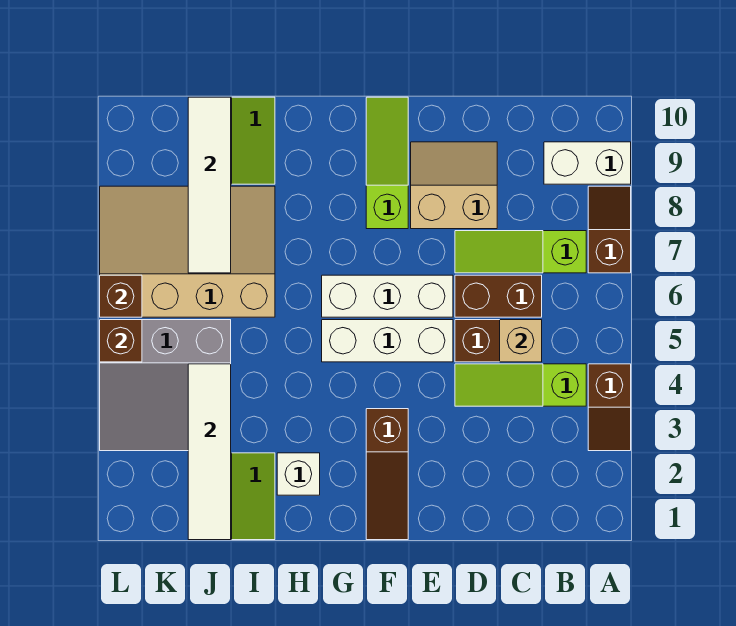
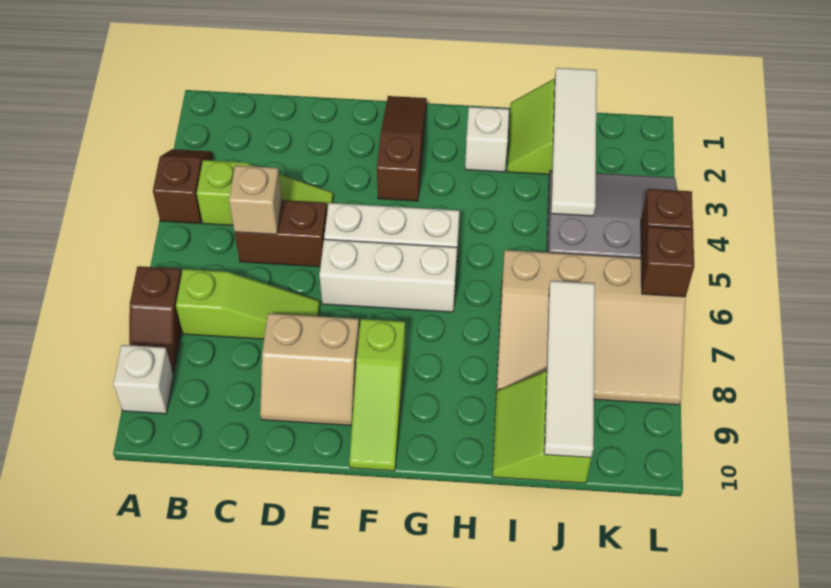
white brick A9:B9 level 1 -> white brick A9 level 1
brown brick C6:D6 level 1 -> none

